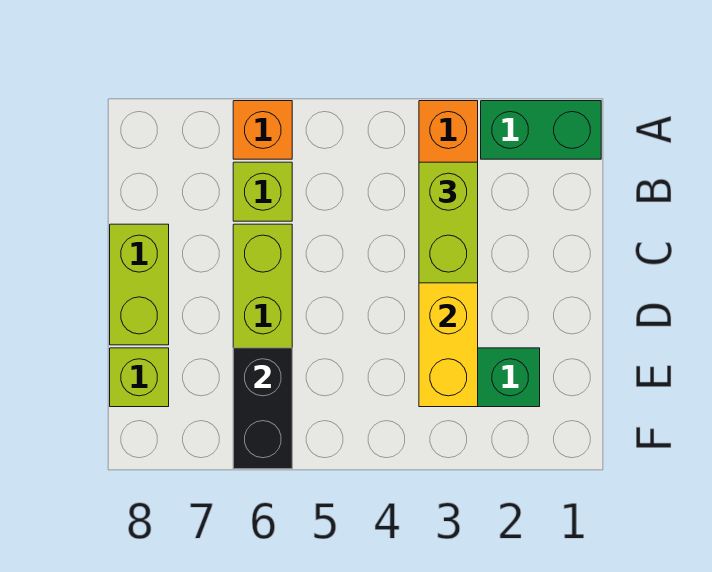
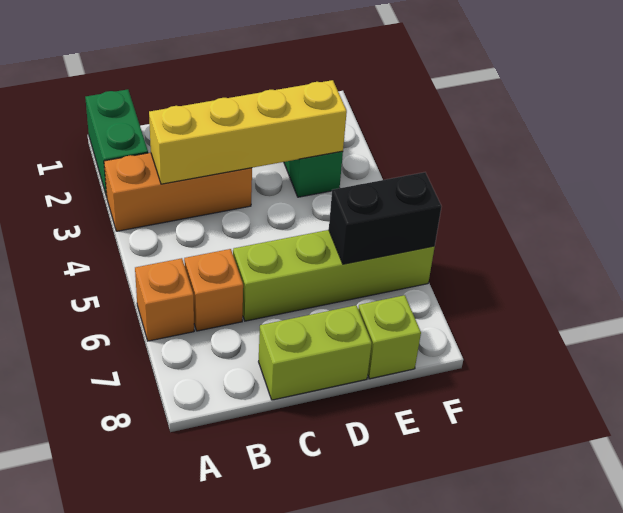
lime brick B3:C3 level 3 -> none
lime brick B6 level 1 -> orange brick B6 level 1

